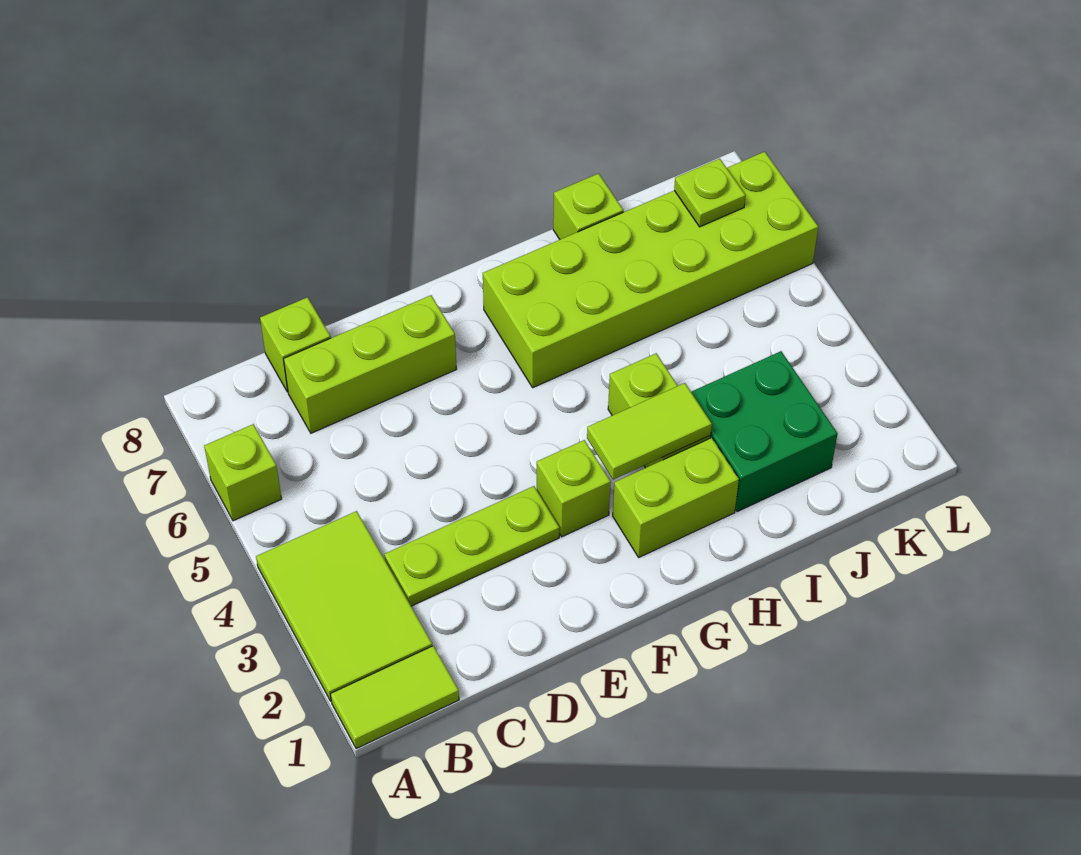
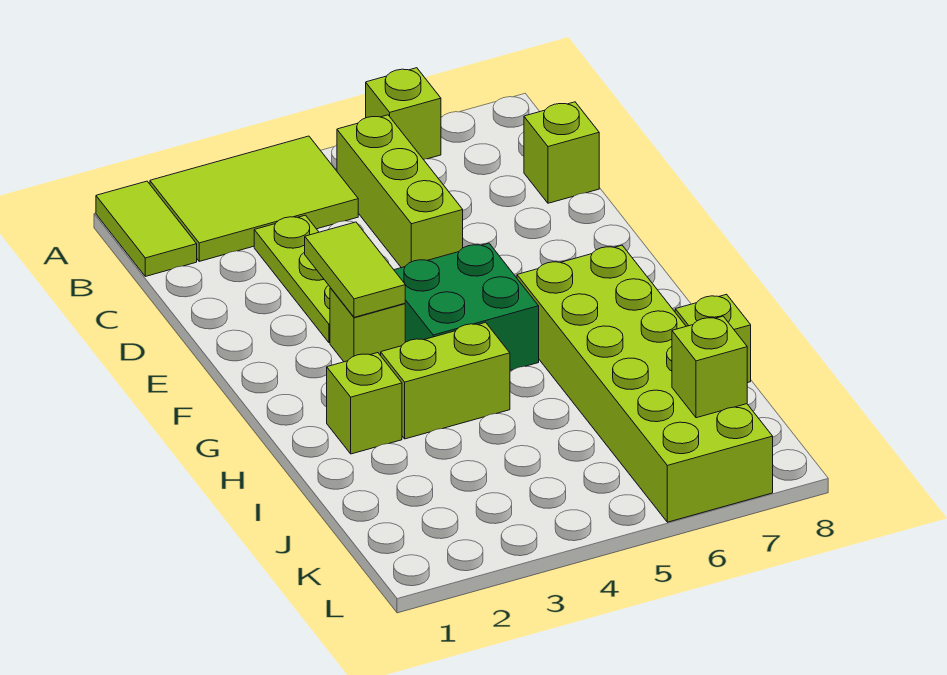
lime brick C7:E7 level 1 -> lime brick B5:D5 level 1
lime brick G2:H2 level 1 -> lime brick H2 level 1
lime tile G3:H3 level 2 -> lime tile E3:F3 level 2
green brick I2:J3 level 1 -> green brick F4:G5 level 1
lime plate K7 level 2 -> lime brick K7 level 2

